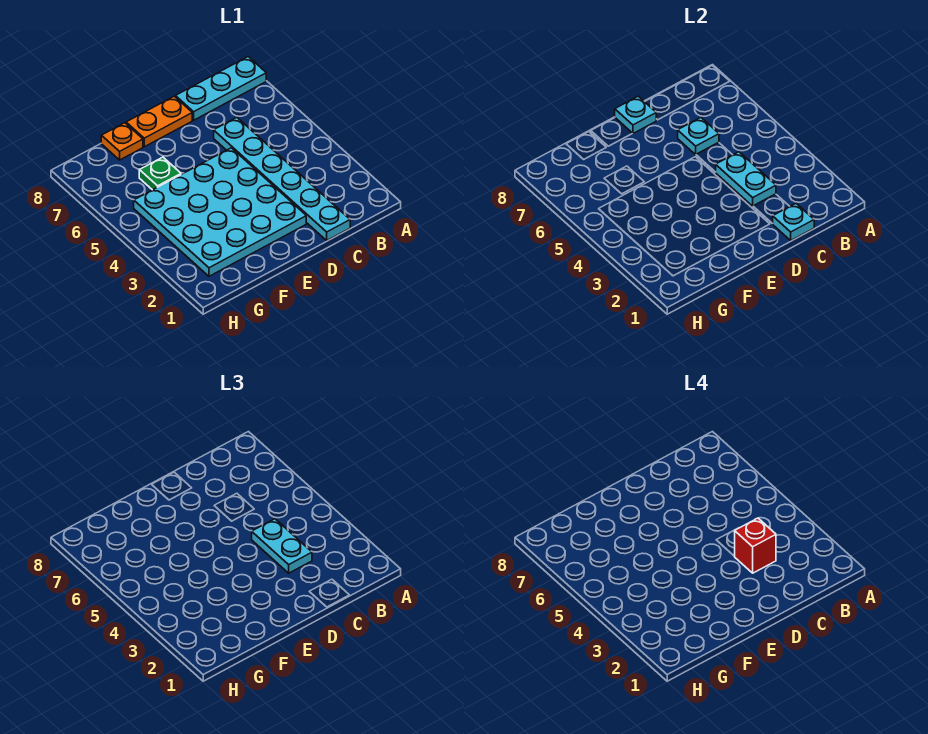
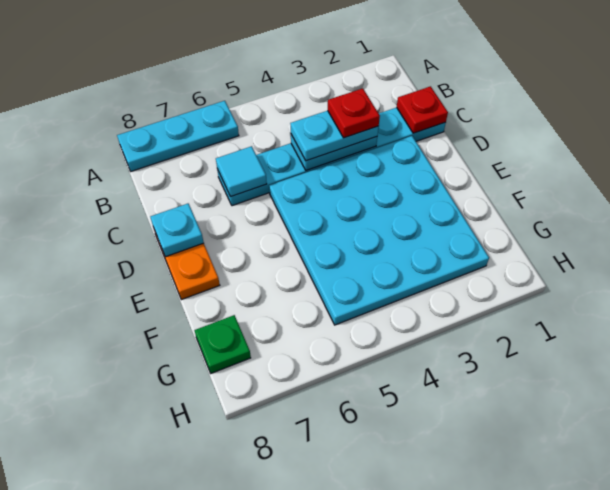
cyan plate A8:C8 level 1 -> cyan plate A6:A8 level 1
cyan plate C1 level 2 -> red plate C1 level 2
red brick C3 level 4 -> red plate C3 level 4
cyan plate C6 level 2 -> cyan tile C6 level 2
green plate F6 level 1 -> green plate G8 level 1
orange plate F8 level 1 -> none

